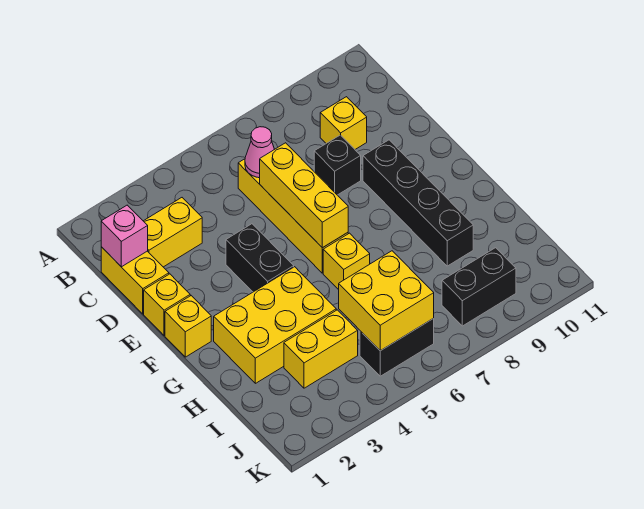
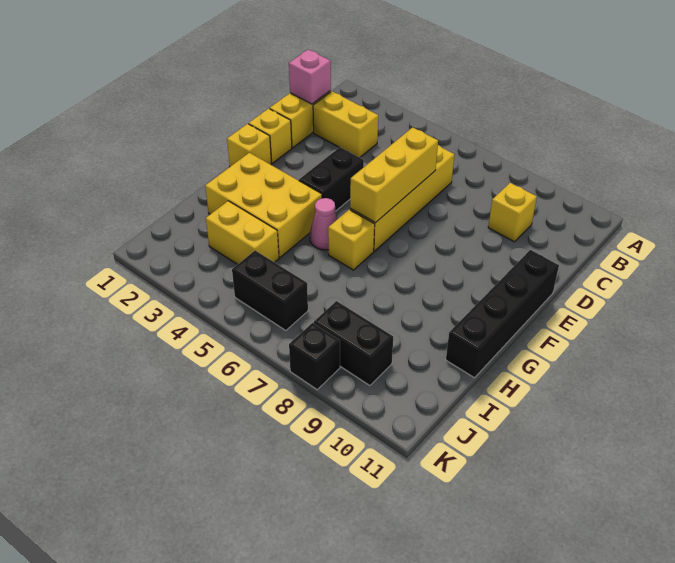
pink cone C6 level 2 -> pink cone G5 level 1
black brick D8 level 1 -> black brick K8 level 1
black brick E9:H9 level 1 -> black brick E11:H11 level 1
yellow brick I5:J6 level 2 -> none

